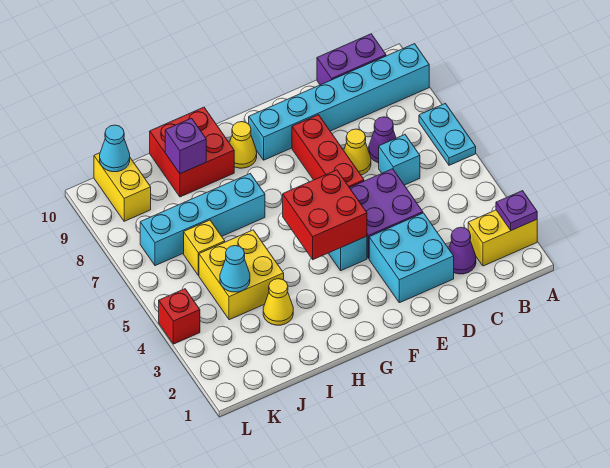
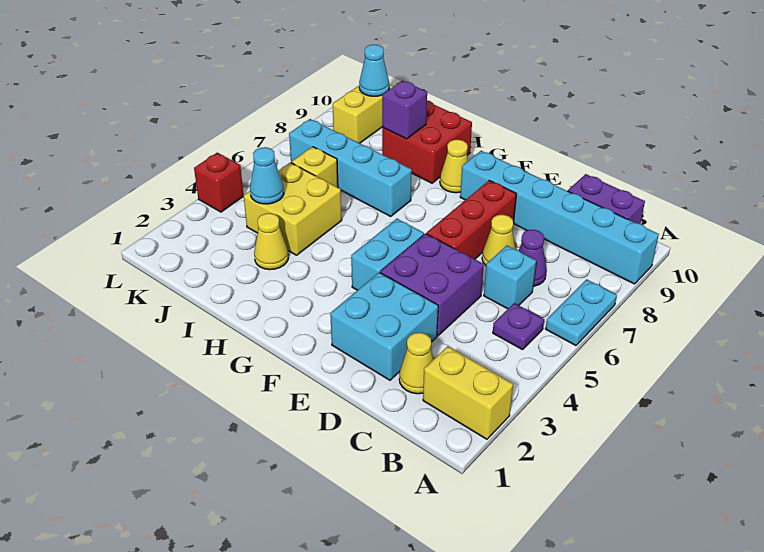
purple plate A2 level 2 -> purple plate B5 level 1
purple cone C2 level 1 -> yellow cone C2 level 1
red brick F4:G5 level 2 -> none

